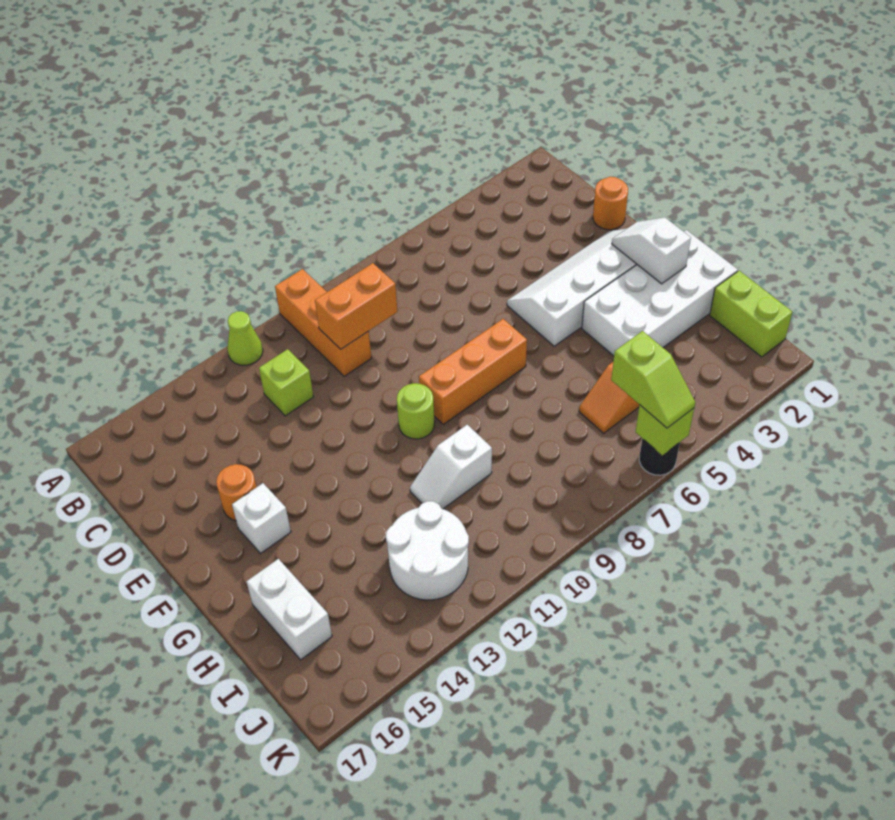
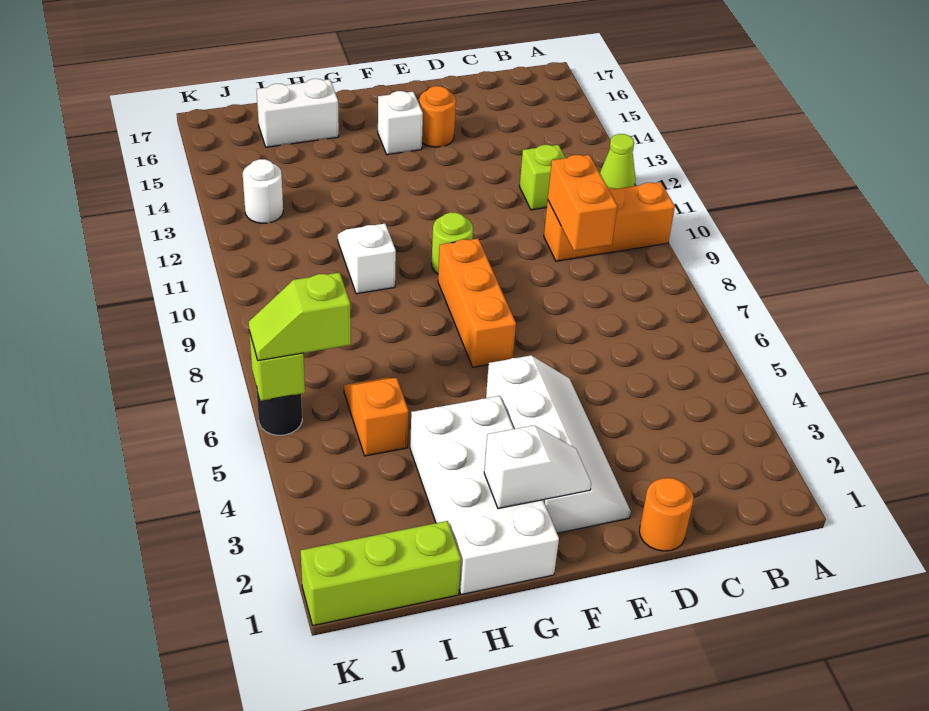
lime brick I1:J1 level 1 -> lime brick I1:K1 level 1
white round brick I12:J13 level 1 -> white round brick J13 level 1

